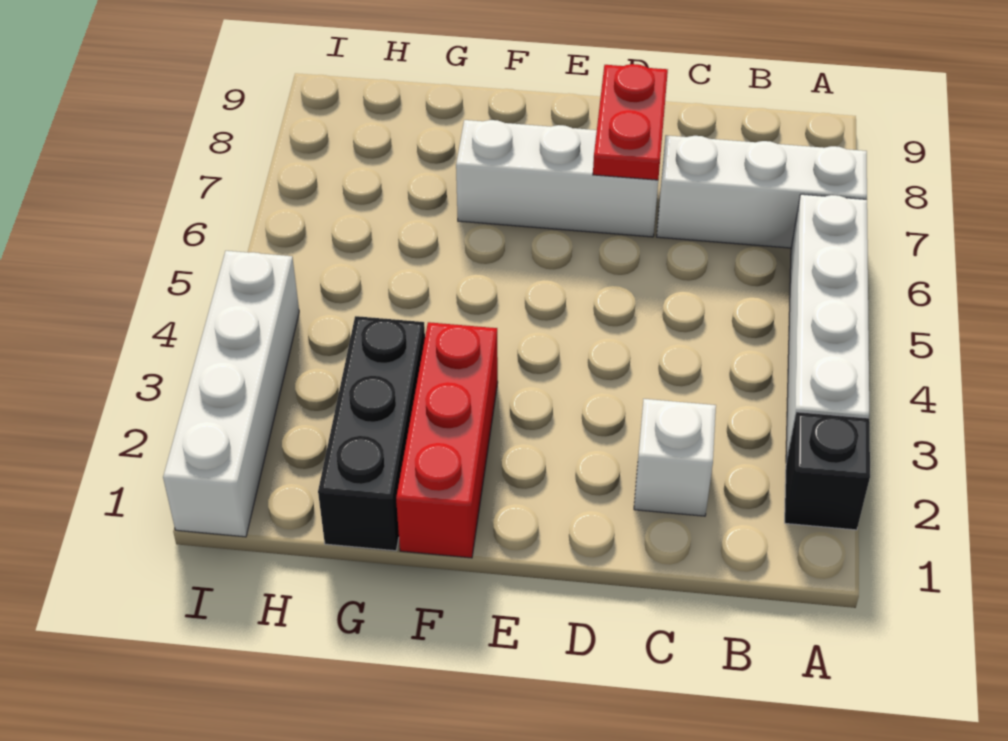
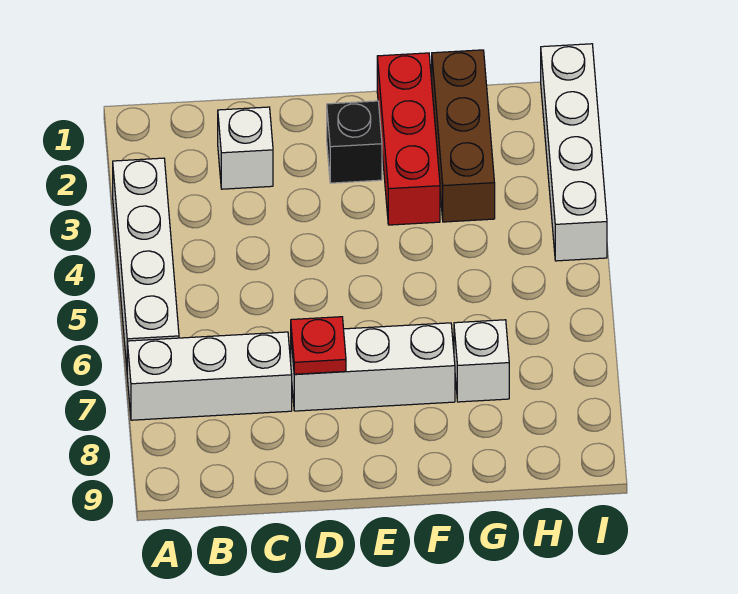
black brick A2 level 1 -> black brick E2 level 1
red plate D7:D8 level 2 -> red plate D7 level 2
black brick G1:G3 level 1 -> brown brick G1:G3 level 1
none -> white brick G7 level 1

